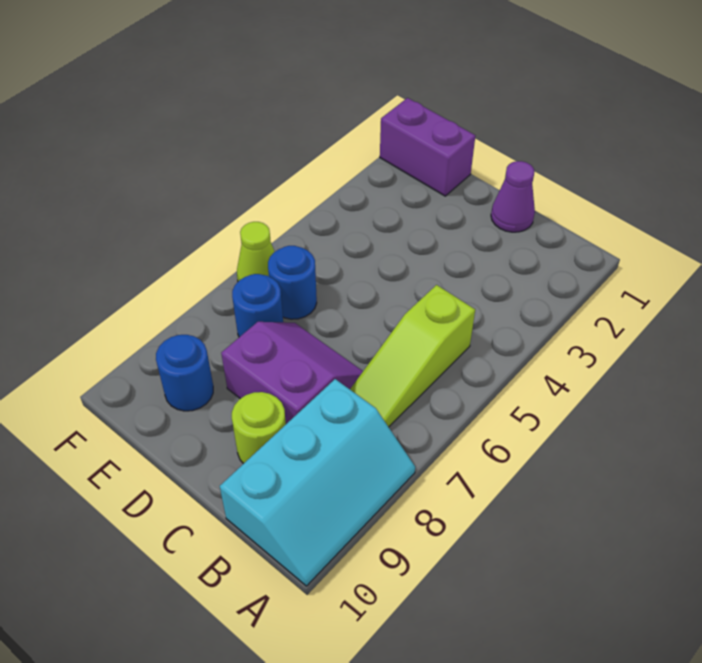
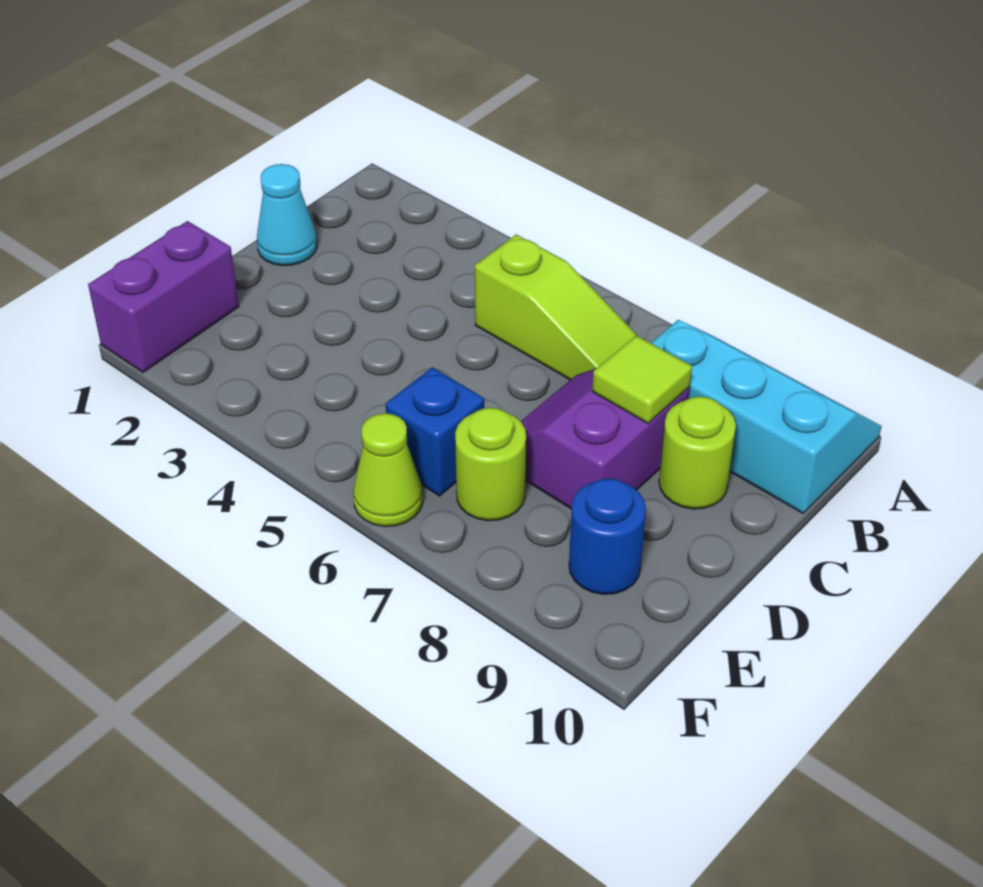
purple cone C1 level 1 -> cyan cone C1 level 1
none -> lime tile C8 level 2
blue round brick E6 level 1 -> blue brick E6 level 1
blue round brick E7 level 1 -> lime round brick E7 level 1

